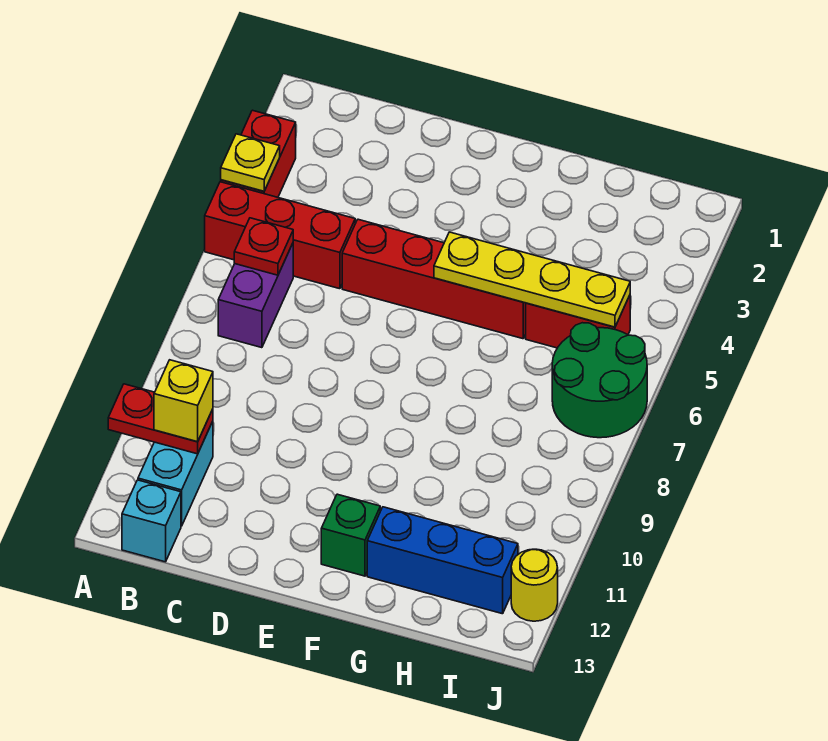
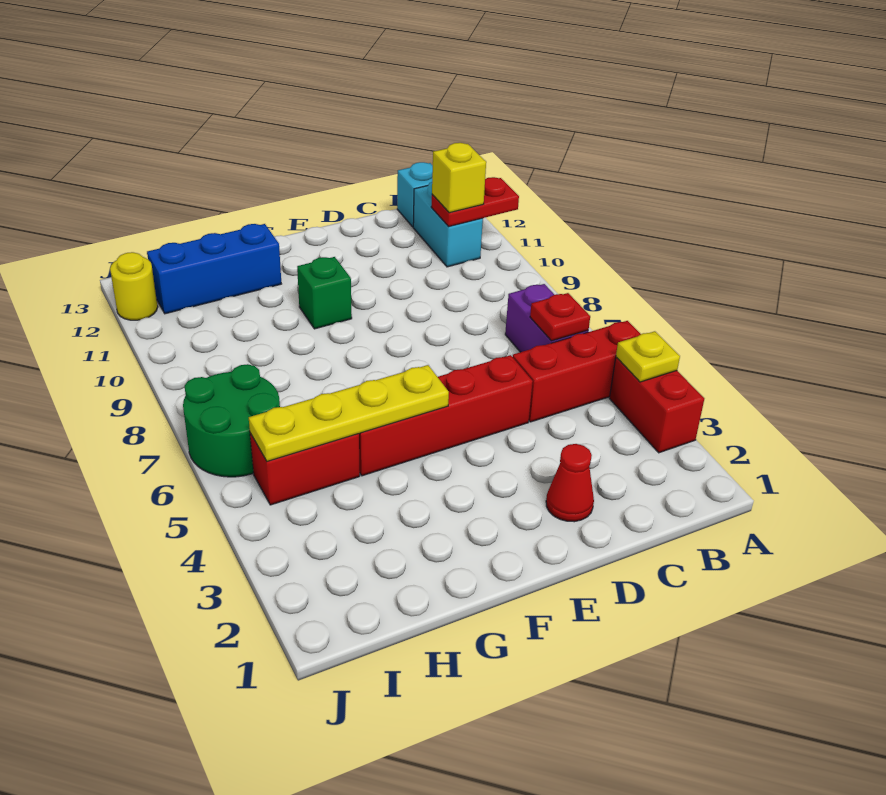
none -> red cone D2 level 1
green brick F12 level 1 -> green brick F10 level 1

